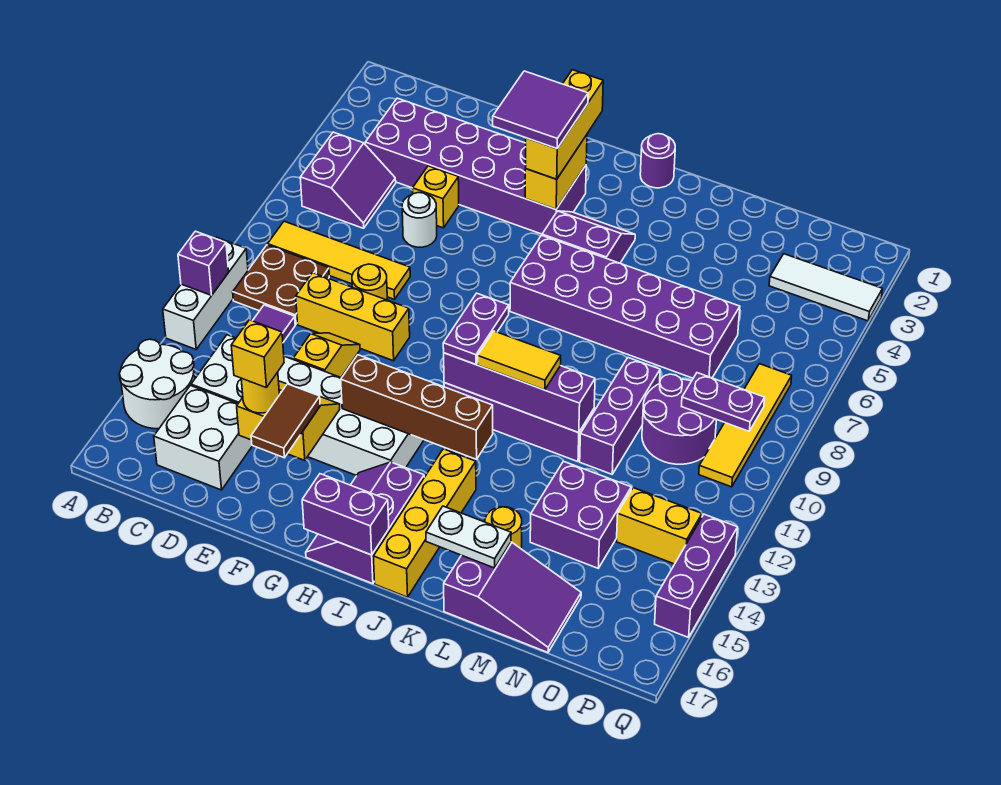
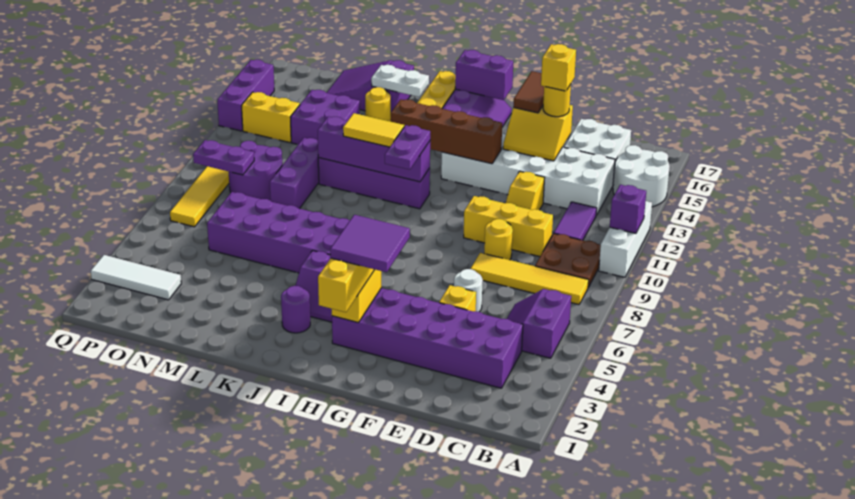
purple round brick J1 level 1 -> purple round brick J3 level 1

